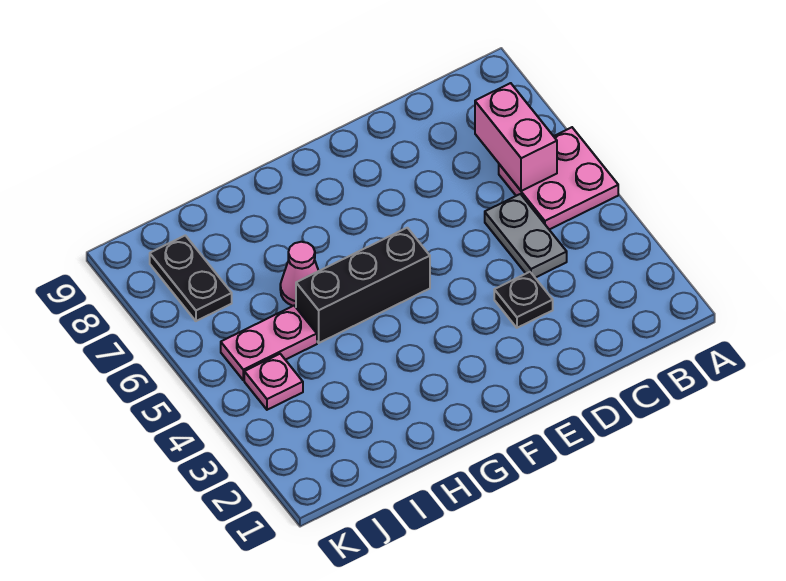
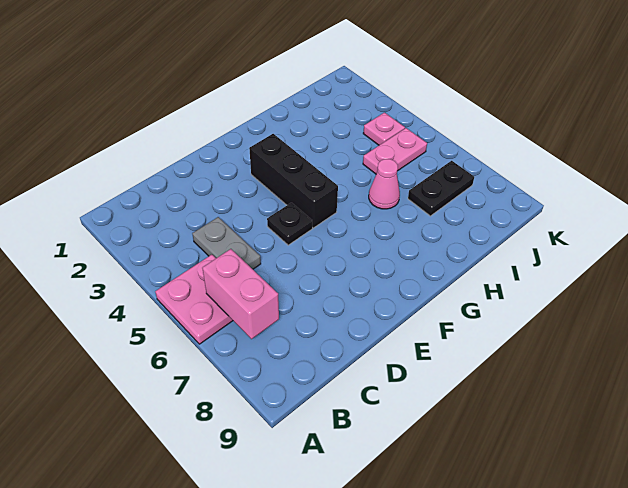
black plate D3 level 1 -> black plate E5 level 1
black brick F5:H5 level 1 -> black brick F3:F5 level 1
black plate J7:J8 level 1 -> black plate I7:J7 level 1

